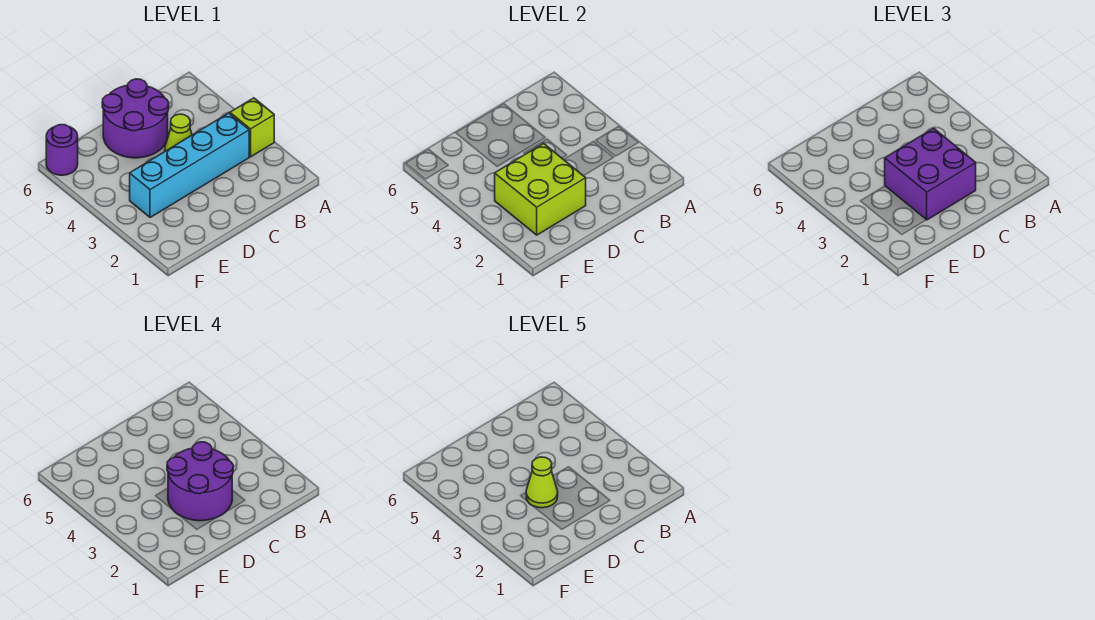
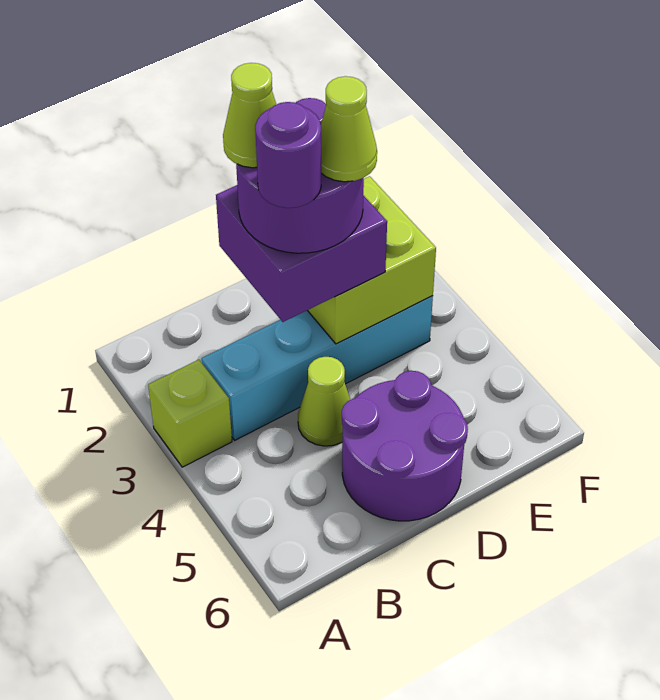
none -> lime cone C2 level 5
purple round brick F6 level 1 -> purple round brick C3 level 5

